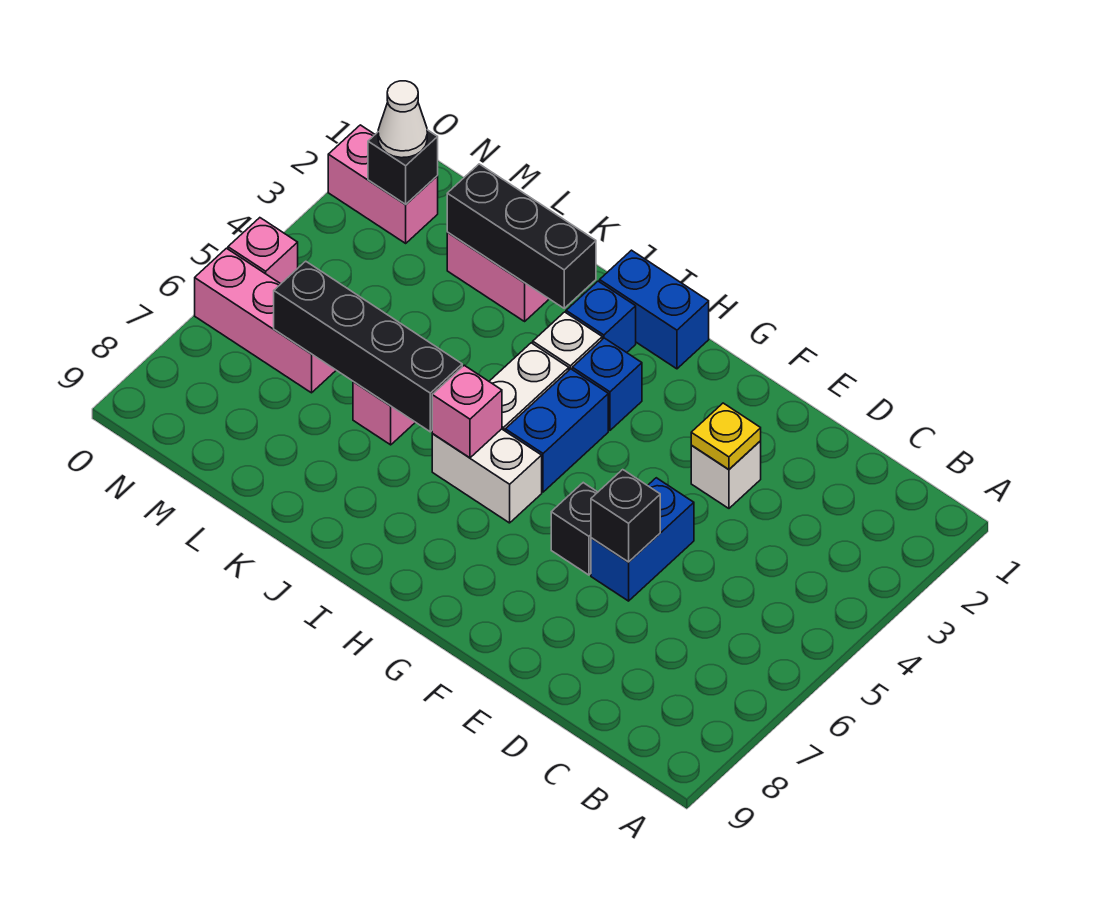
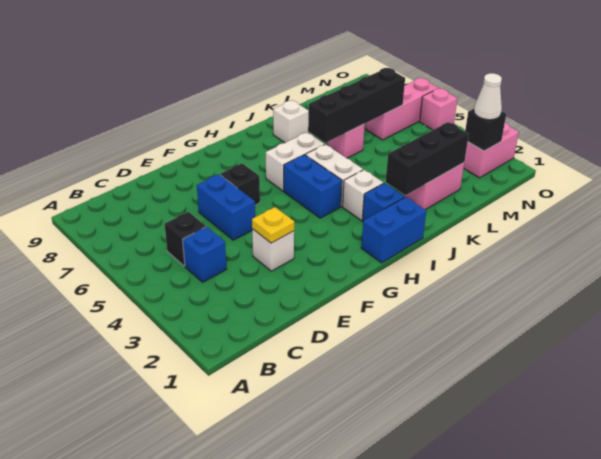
black brick E6 level 2 -> black brick C5 level 1
blue brick H3 level 1 -> blue brick C4 level 1
pink brick I6 level 2 -> none
none -> white brick J8 level 1

